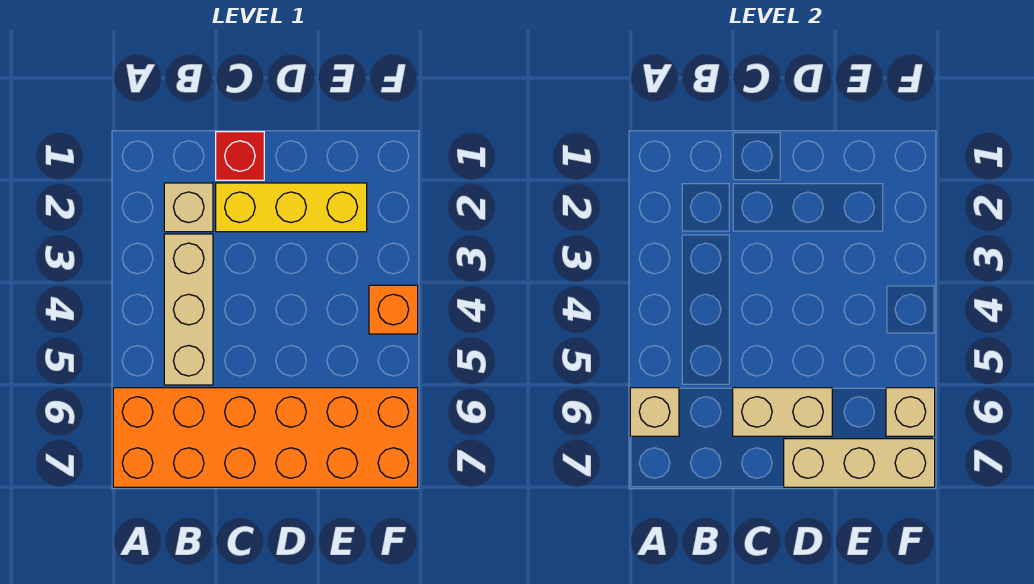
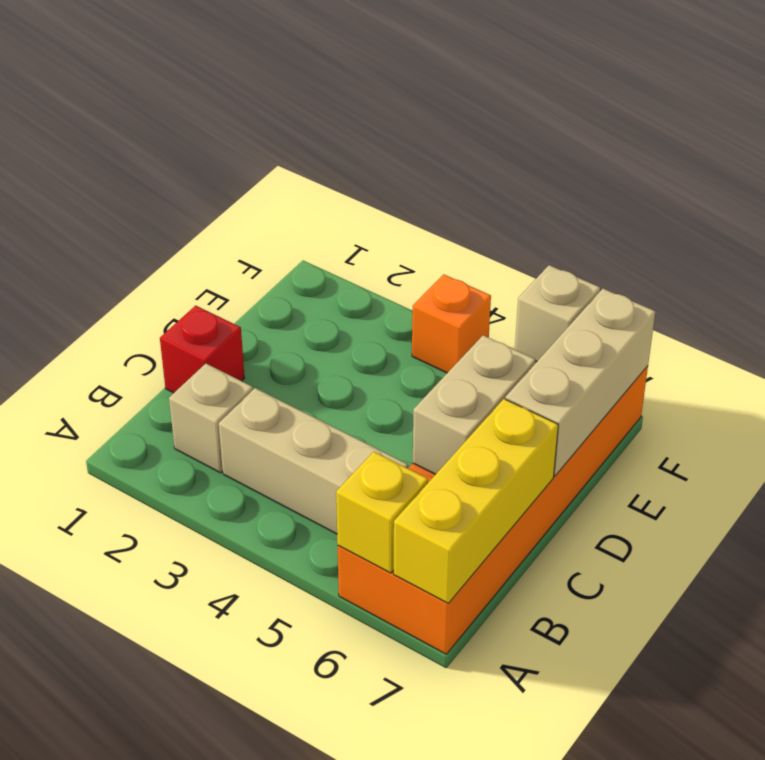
tan brick A6 level 2 -> yellow brick A6 level 2
yellow brick C2:E2 level 1 -> yellow brick A7:C7 level 2

